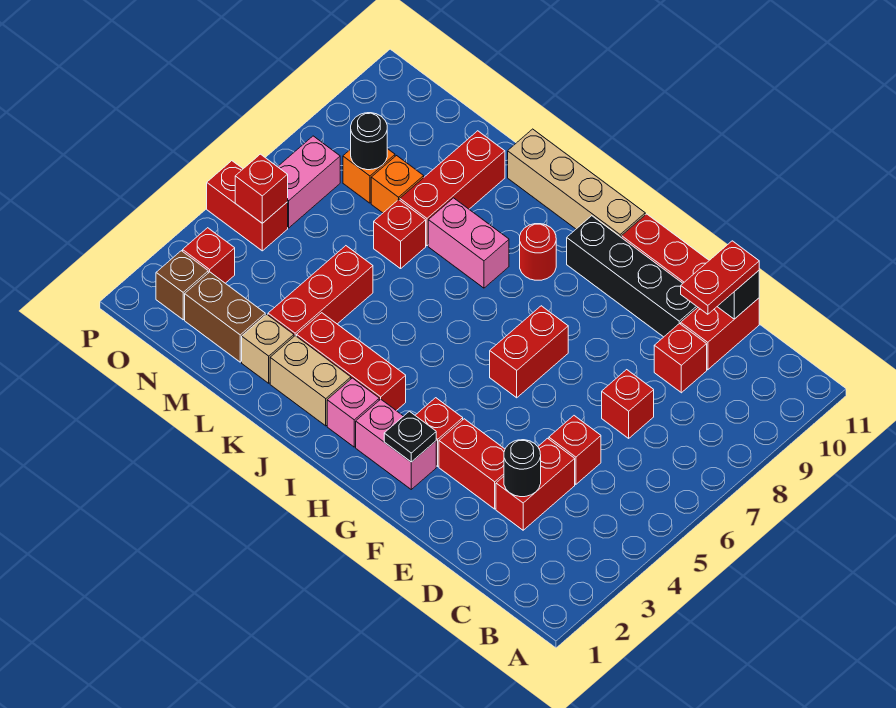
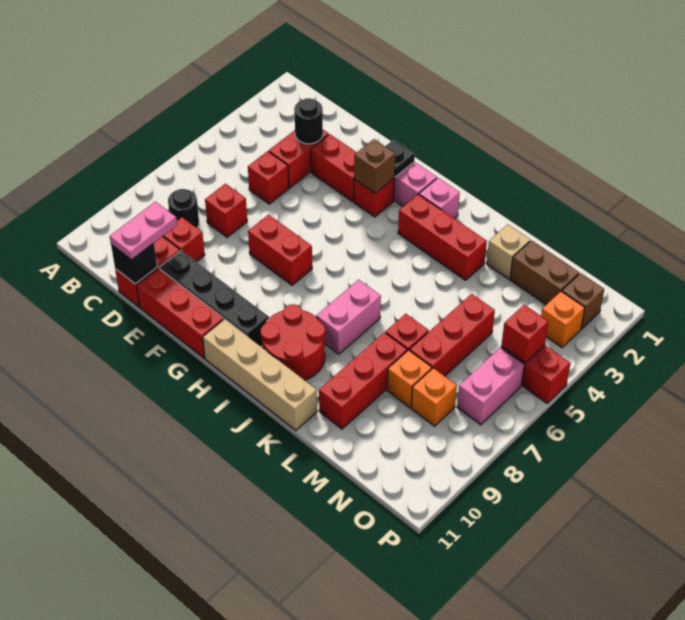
red plate D10:D11 level 3 -> pink plate D10:D11 level 3
none -> brown brick G3 level 2
red brick G6:G7 level 1 -> red brick F7:G7 level 1
red round brick I9 level 1 -> red round brick I9:J10 level 1
tan brick J2:K2 level 1 -> none
pink brick J8:K8 level 1 -> pink brick J7:J8 level 1
red brick L3:L5 level 1 -> red brick M5:M7 level 1
black round brick N8 level 2 -> black round brick C8 level 1
red brick O3 level 1 -> orange brick O3 level 1

